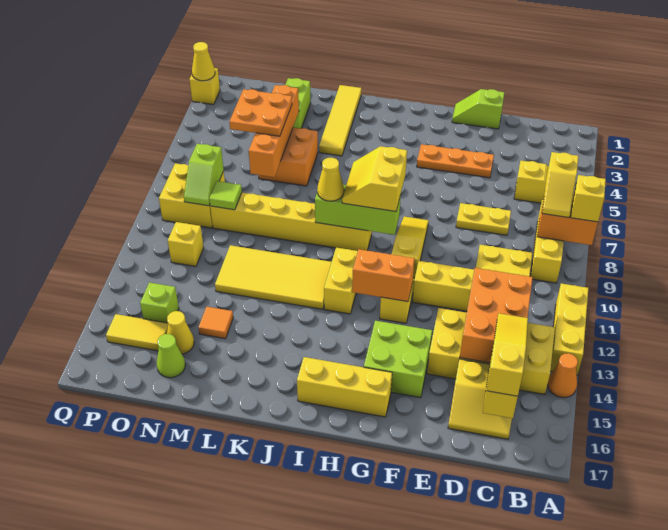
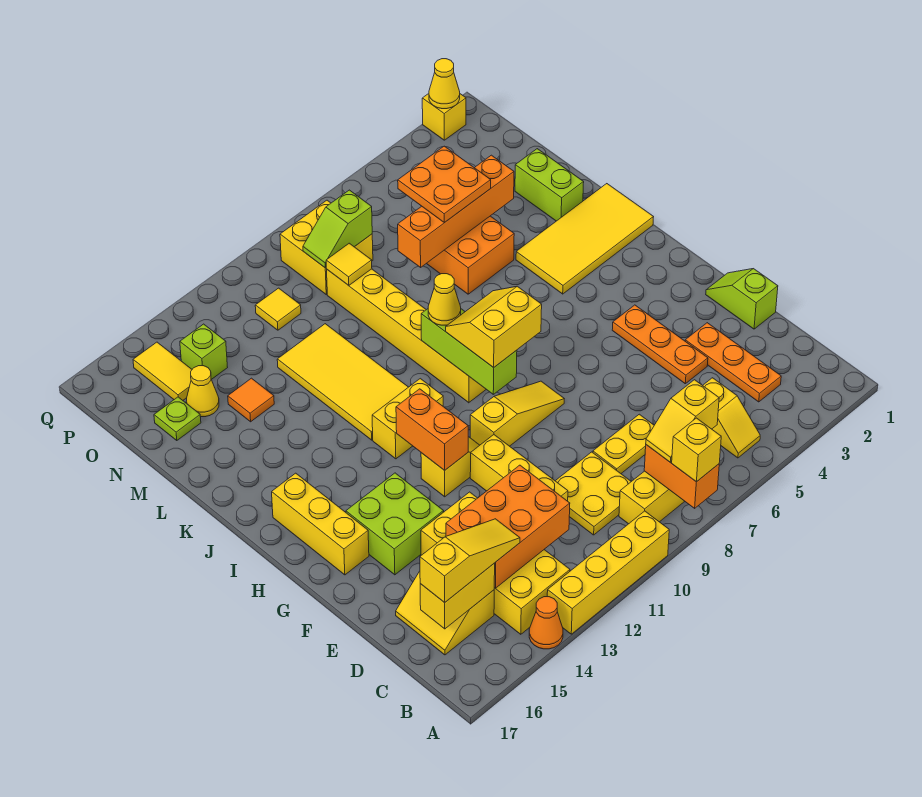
yellow brick A11:A13 level 1 -> yellow brick A10:A13 level 1
none -> orange plate C3:E3 level 1
yellow plate D7:E7 level 1 -> yellow plate D7:D8 level 1
yellow tile K1:K4 level 1 -> yellow tile J1:K4 level 1
lime brick M2:M3 level 1 -> lime brick L2:M2 level 1
lime tile N9 level 2 -> yellow tile N9 level 2
lime cone N16 level 1 -> lime plate N16 level 1
yellow brick O11 level 1 -> yellow tile O11 level 1

